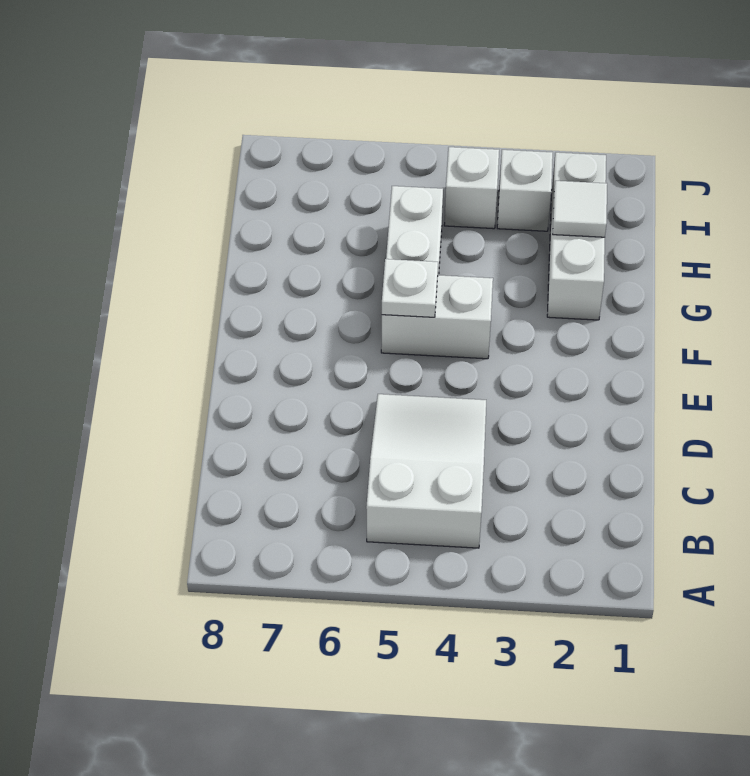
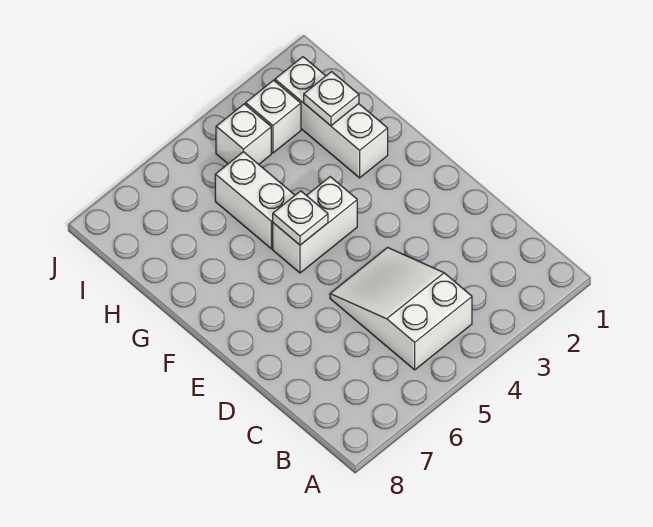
white tile H2 level 2 -> white plate H2 level 2

